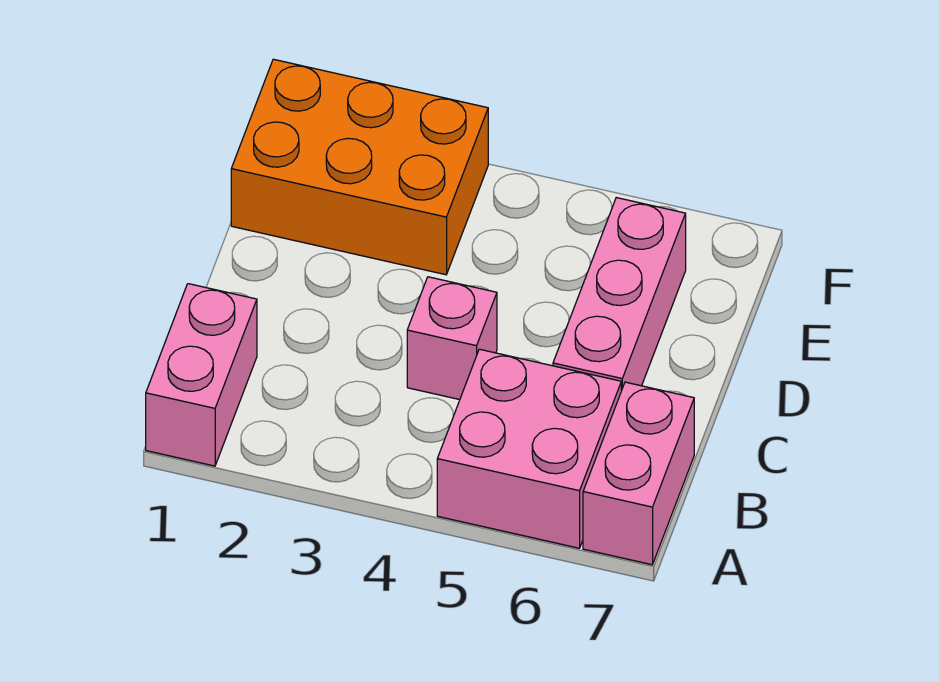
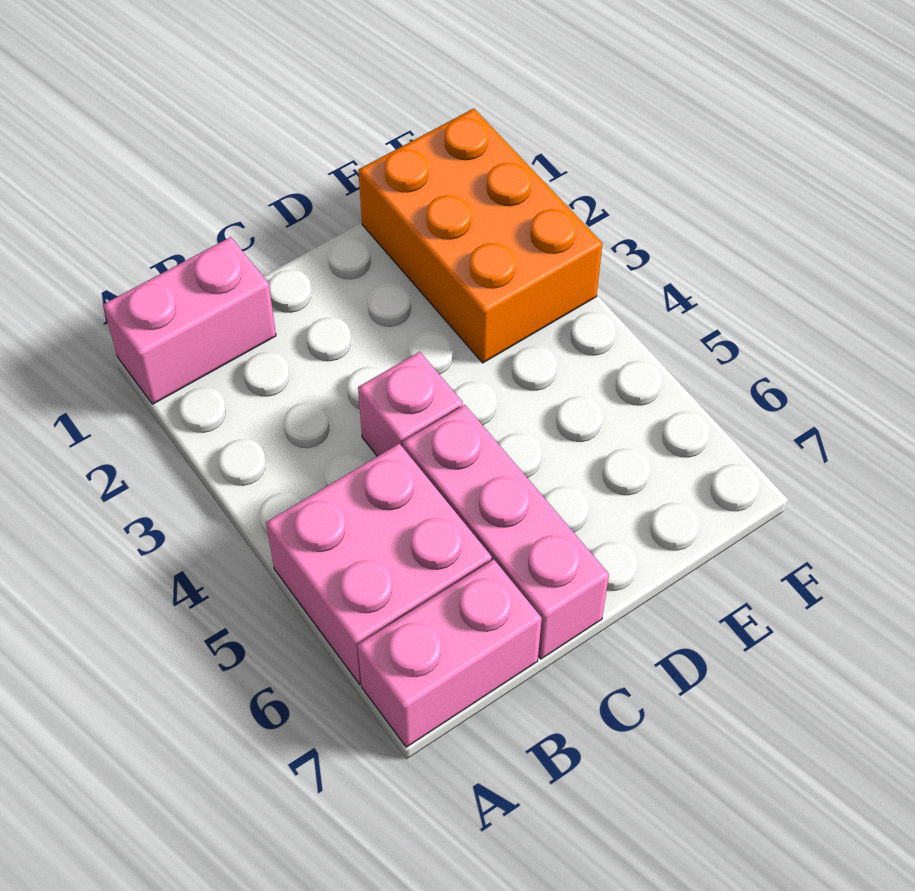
pink brick C6:E6 level 1 -> pink brick C5:C7 level 1

